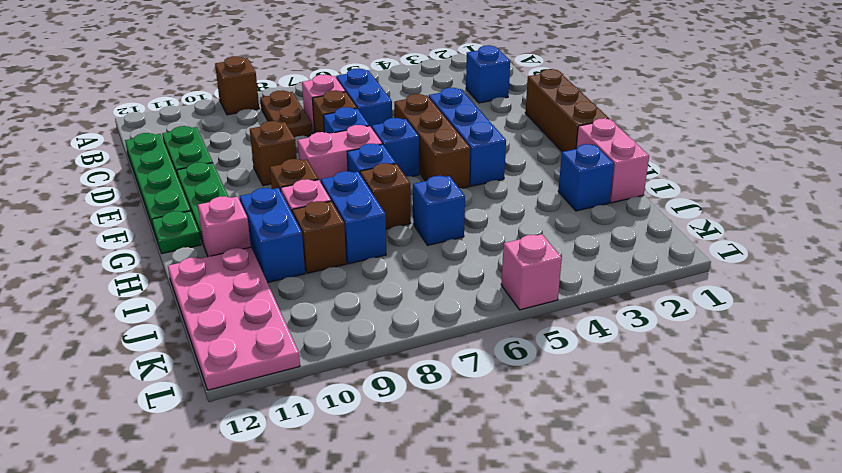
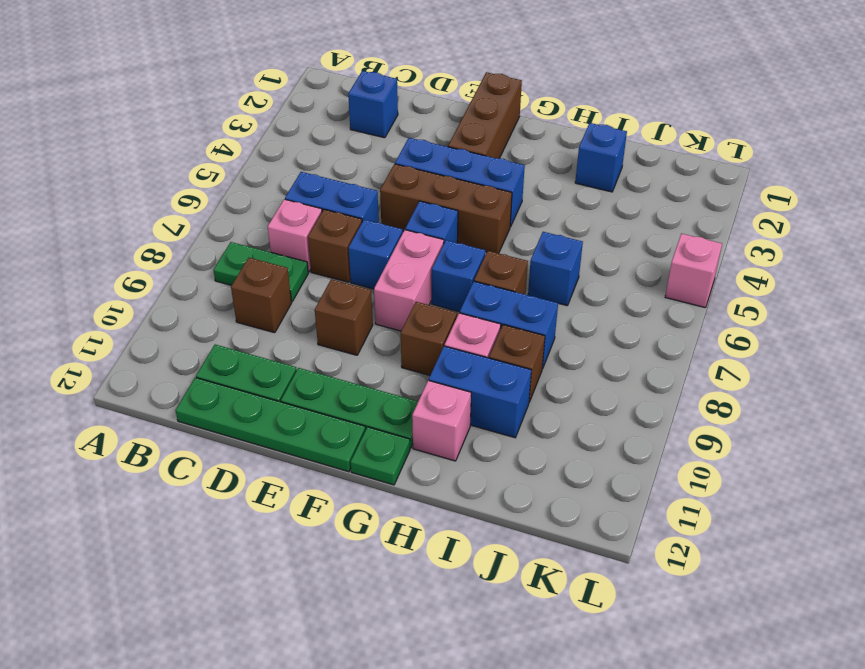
brown brick A9 level 1 -> brown brick C9 level 1
brown plate B8:C8 level 1 -> green plate B8:C8 level 1
brown brick E1:G1 level 1 -> brown brick F1:F3 level 1
pink brick H1:I1 level 1 -> none
pink plate I11:L12 level 1 -> none

